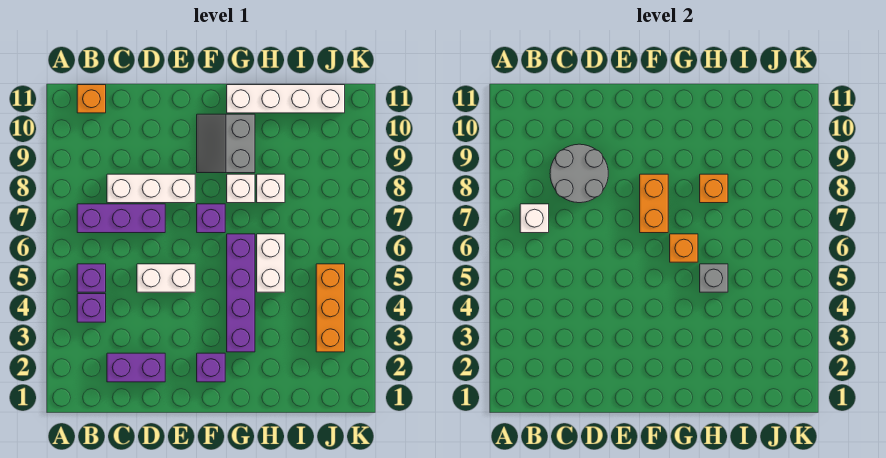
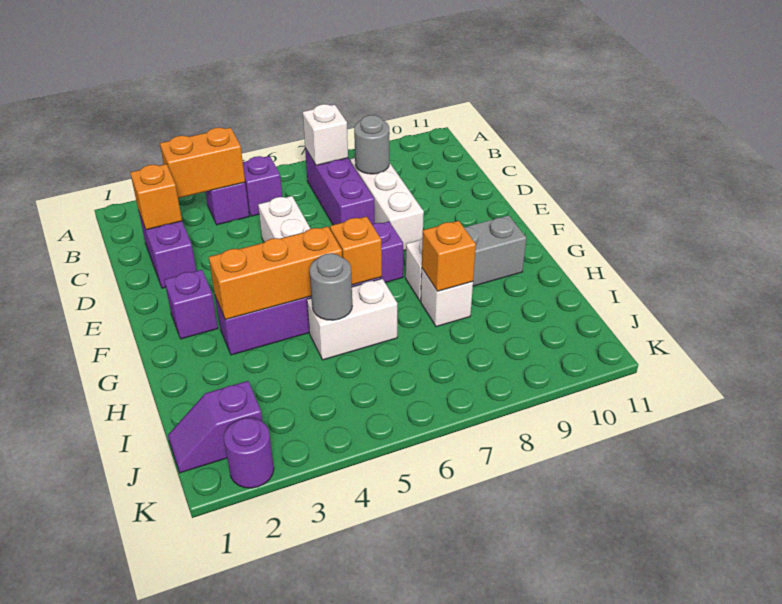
orange brick B11 level 1 -> orange brick C2 level 2
grey round brick C8:D9 level 2 -> grey round brick C8 level 2
orange brick F7:F8 level 2 -> orange brick B3:B4 level 2
white brick G11:J11 level 1 -> none
grey brick H5 level 2 -> grey round brick H5 level 2
none -> purple slope J1:J2 level 1 top 2
orange brick J3:J5 level 1 -> orange brick G3:G5 level 2
none -> purple round brick K2 level 1

